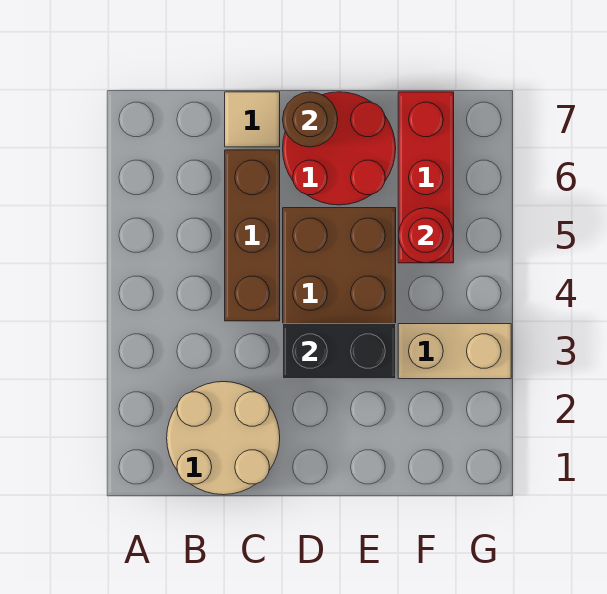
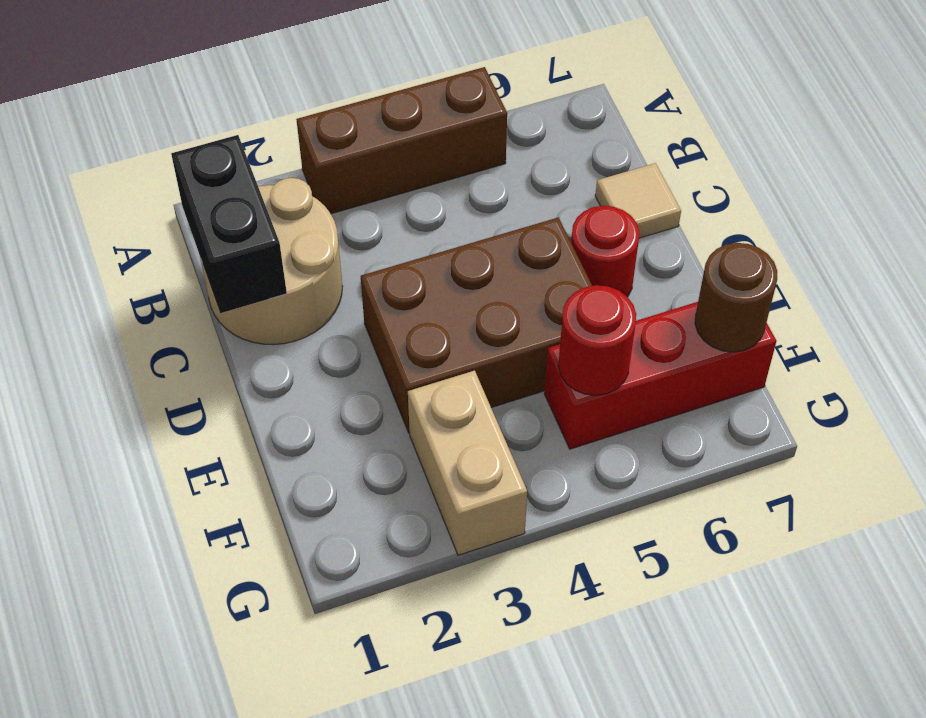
brown brick C4:C6 level 1 -> brown brick A3:A5 level 1
black brick D3:E3 level 2 -> black brick B1:C1 level 2
red round brick D6:E7 level 1 -> red round brick D6 level 1
brown round brick D7 level 2 -> brown round brick F7 level 2

